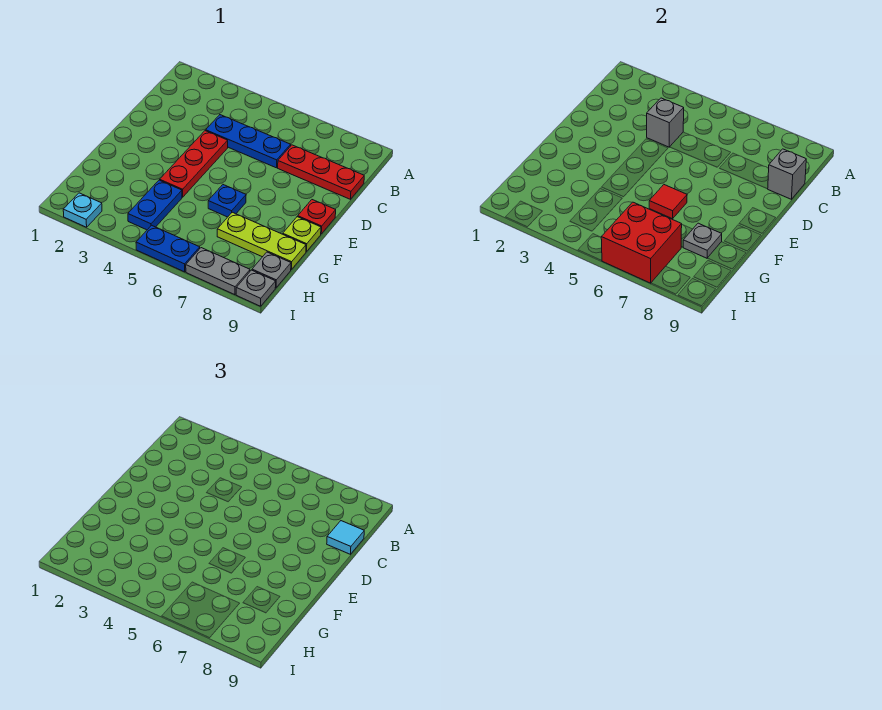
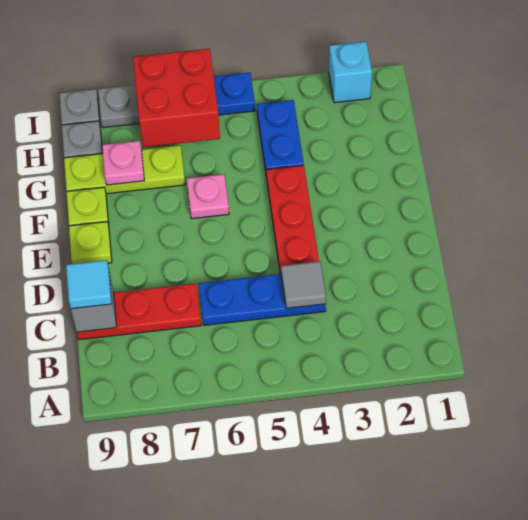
grey brick C4 level 2 -> grey tile C4 level 2
red plate E9 level 1 -> lime plate E9 level 1
blue plate F6 level 1 -> pink plate F6 level 1
red tile F6 level 2 -> none
grey plate G8 level 2 -> pink plate G8 level 2
cyan plate I2 level 1 -> cyan brick I2 level 1

